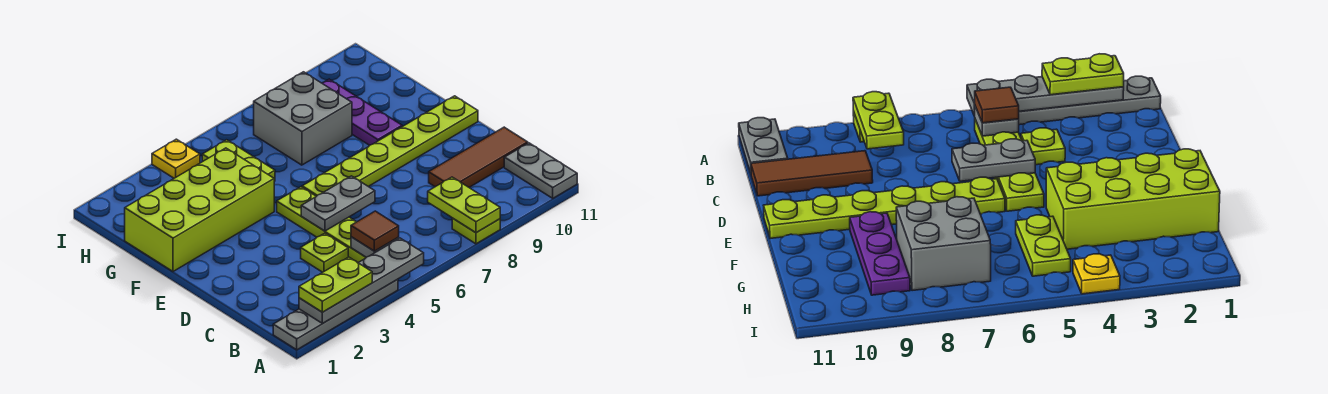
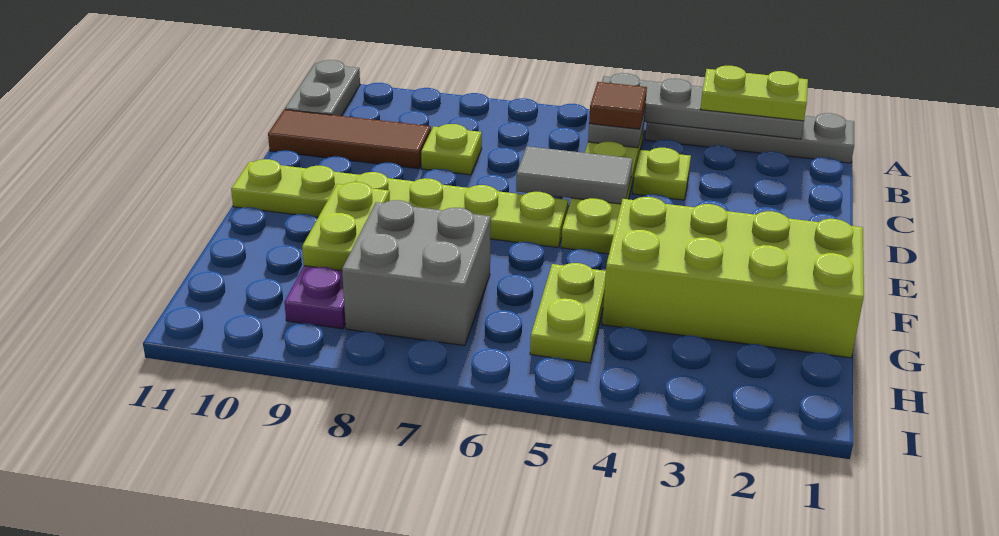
lime plate A8 level 1 -> lime plate C8 level 1
lime plate A8:B8 level 2 -> lime plate F9:G9 level 2
grey plate D5:D6 level 2 -> grey tile D5:D6 level 2
yellow plate I4 level 1 -> none

